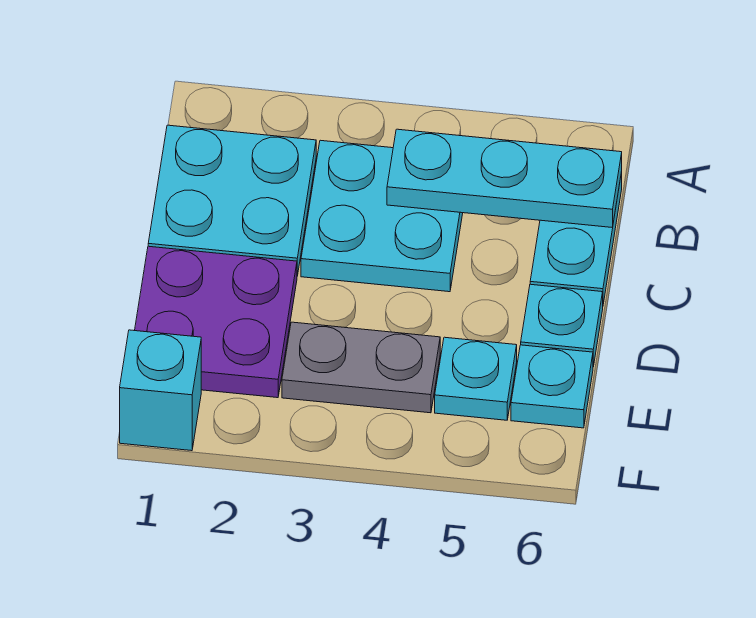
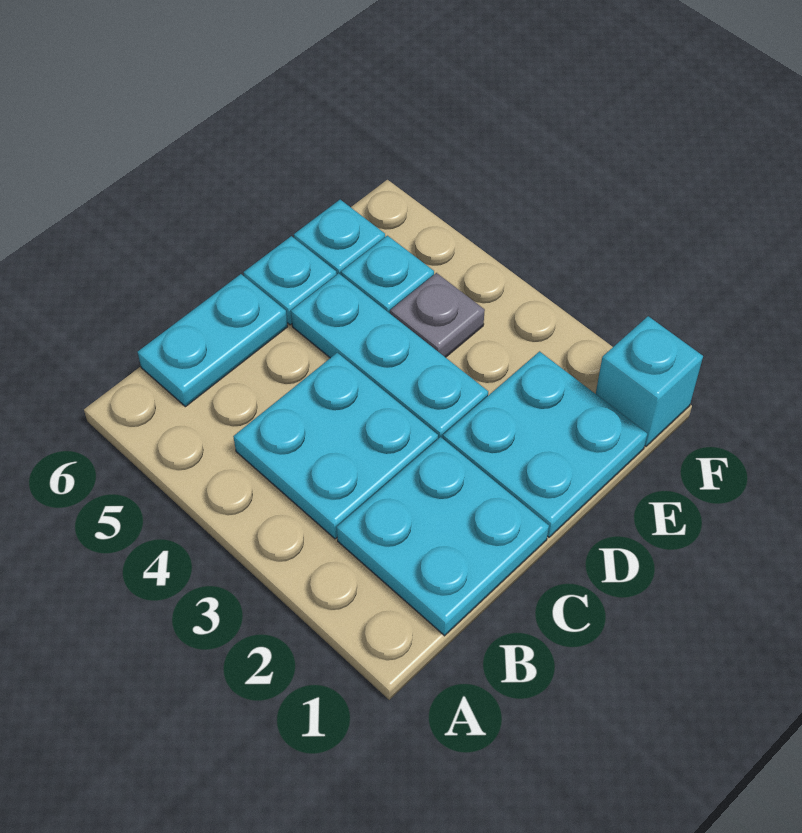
cyan plate B4:B6 level 2 -> cyan plate D3:D5 level 1
purple plate D1:E2 level 1 -> cyan plate D1:E2 level 1
grey plate E3:E4 level 1 -> grey plate E4 level 1

